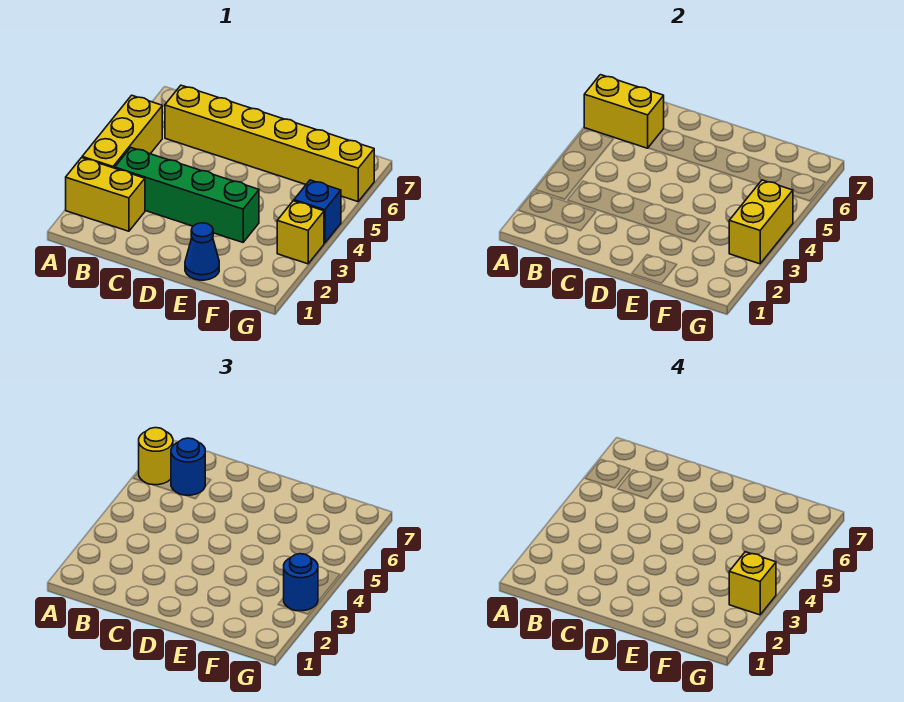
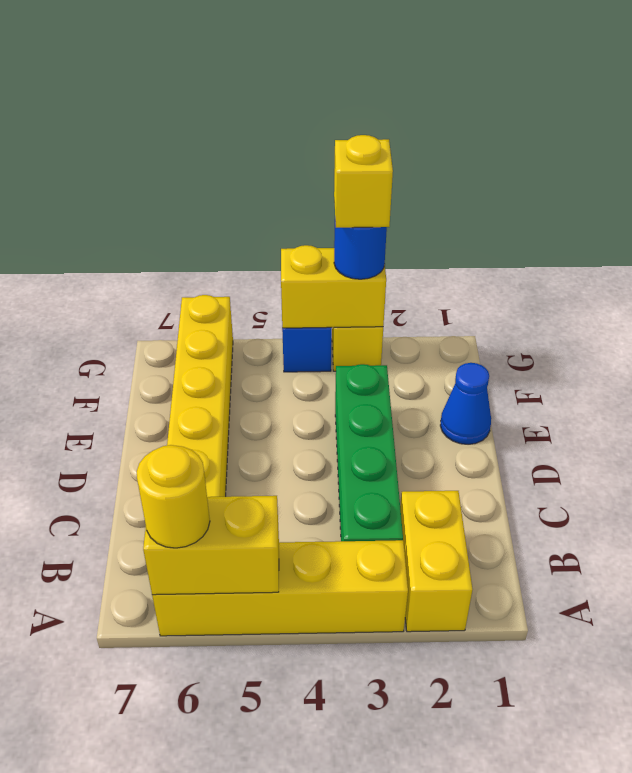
yellow brick A3:A5 level 1 -> yellow brick A3:A6 level 1
yellow brick A6:B6 level 2 -> yellow brick A5:A6 level 2
blue round brick B6 level 3 -> none

